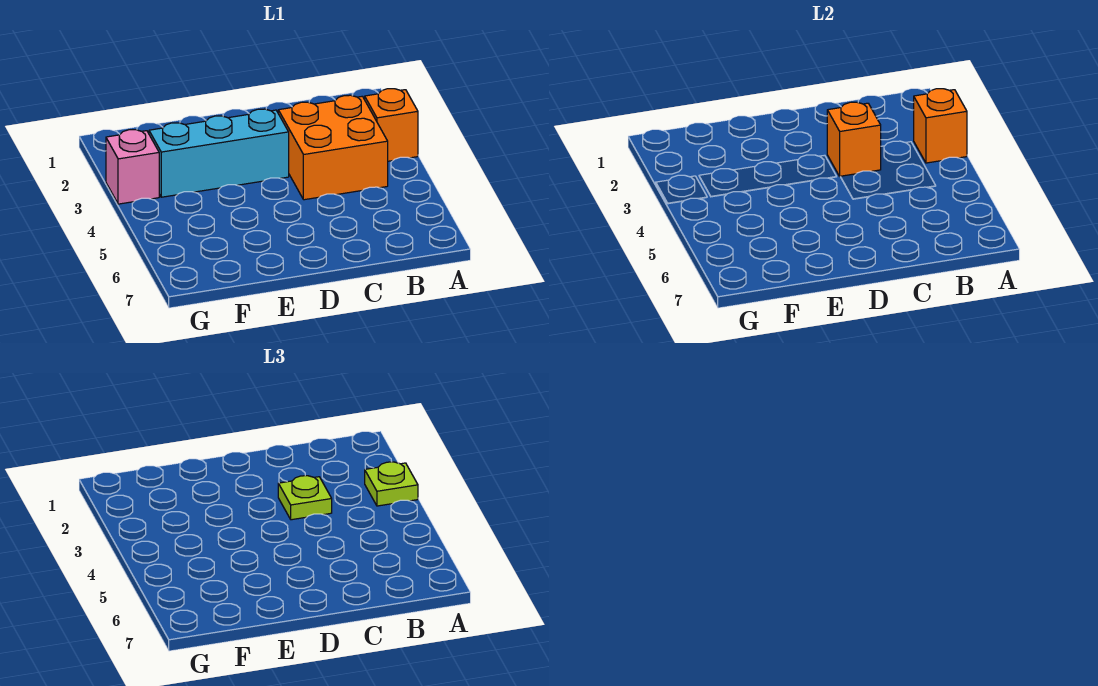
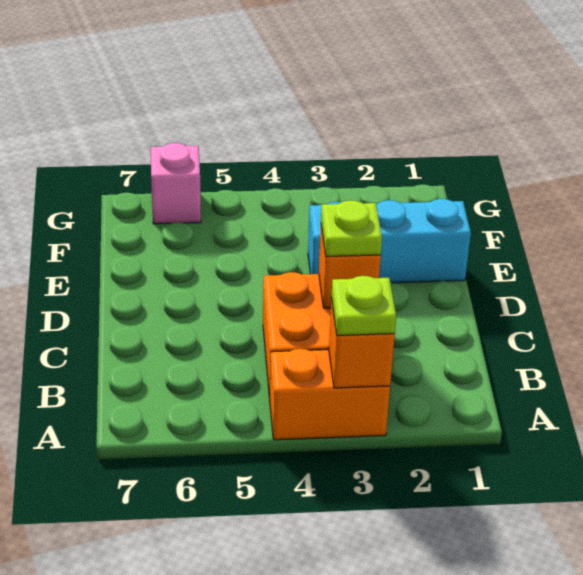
orange brick A3 level 1 -> orange brick A3:A4 level 1
cyan brick D3:F3 level 1 -> cyan brick E1:E3 level 1
pink brick G3 level 1 -> pink brick G6 level 1

